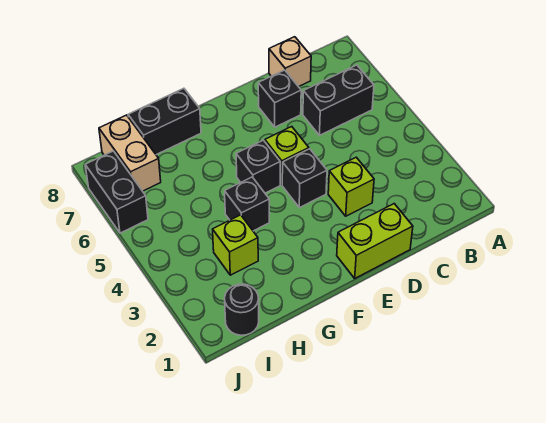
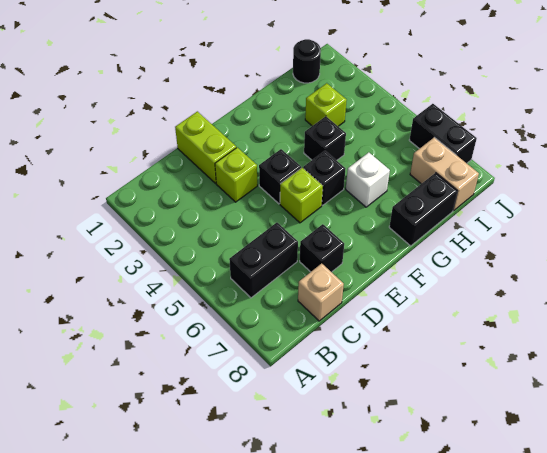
lime brick D1:E1 level 1 -> lime brick D1:D2 level 1
none -> white brick G6 level 1

